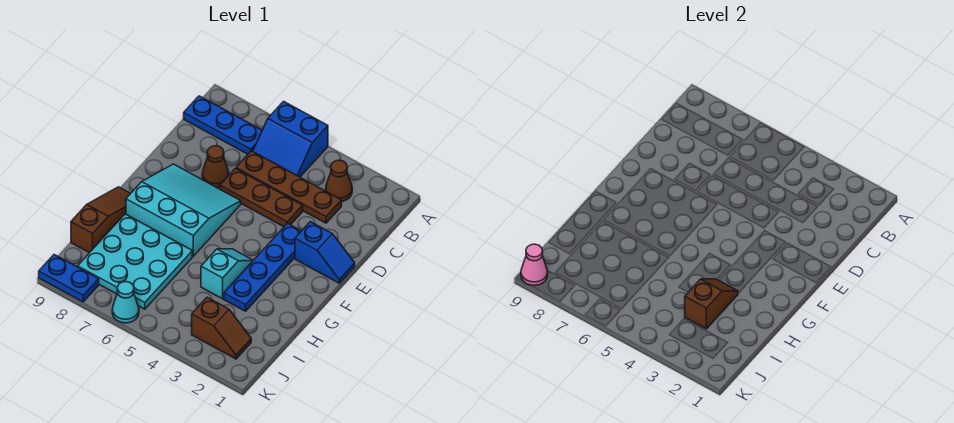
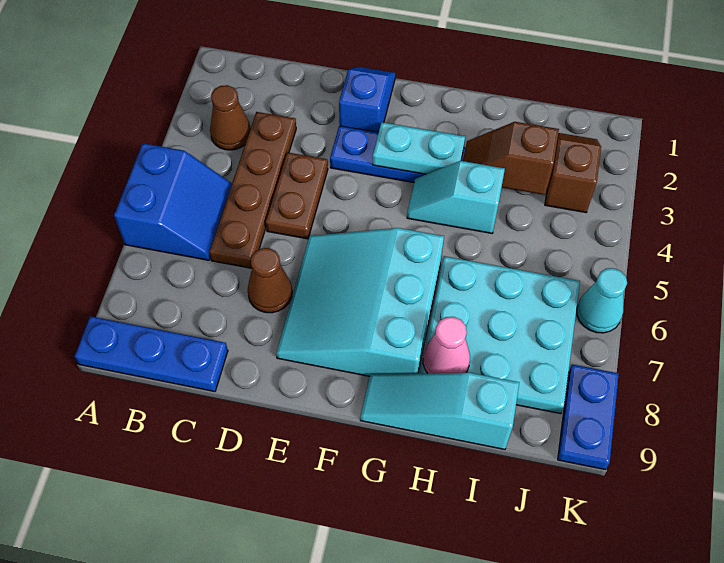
blue plate B7:B9 level 1 -> blue plate A9:C9 level 1
brown plate D4:D6 level 1 -> brown plate D4:D5 level 1
none -> cyan plate F3:G3 level 2
brown slope G9:I9 level 1 top I -> cyan slope G9:I9 level 1 top I
pink cone K9 level 2 -> pink cone H8 level 2

